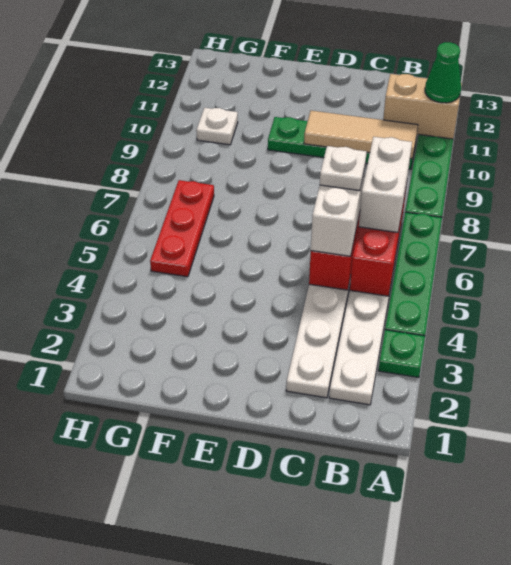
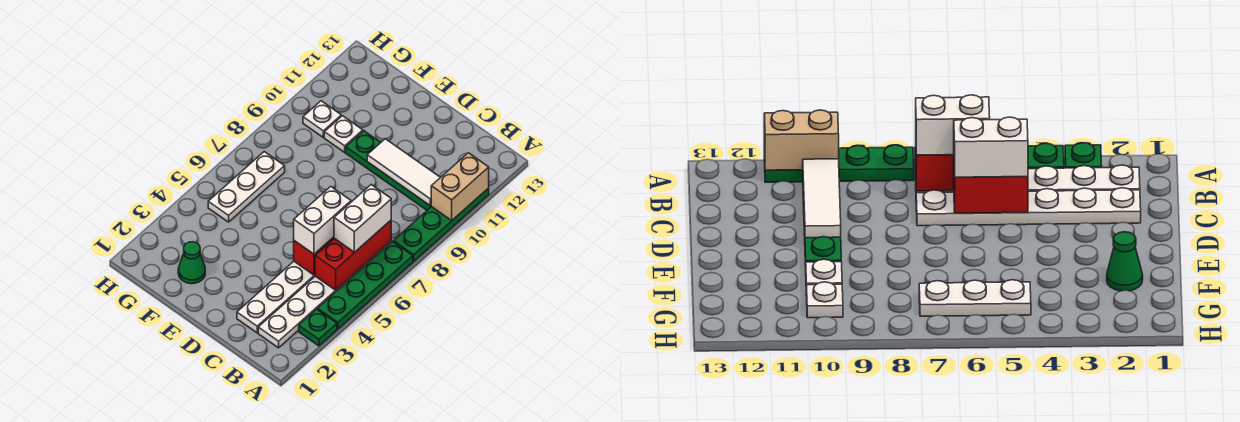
tan brick A11:B11 level 2 -> tan brick A10:A11 level 2
green cone A11 level 3 -> green cone F2 level 1
tan tile B10:D10 level 2 -> white tile B10:D10 level 2
white plate C6 level 4 -> white plate F10 level 1
red plate G5:G7 level 1 -> white plate G5:G7 level 1

